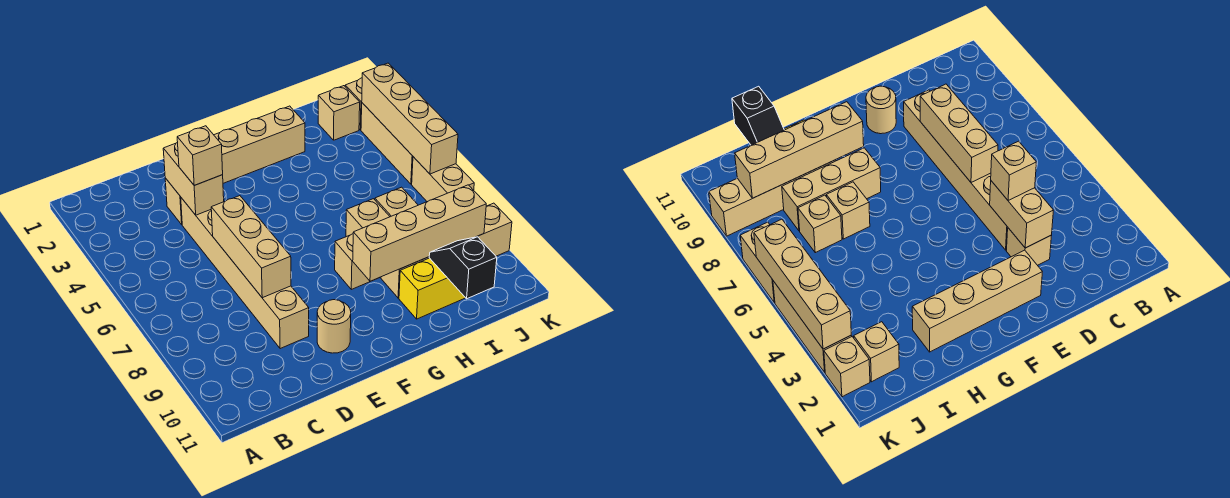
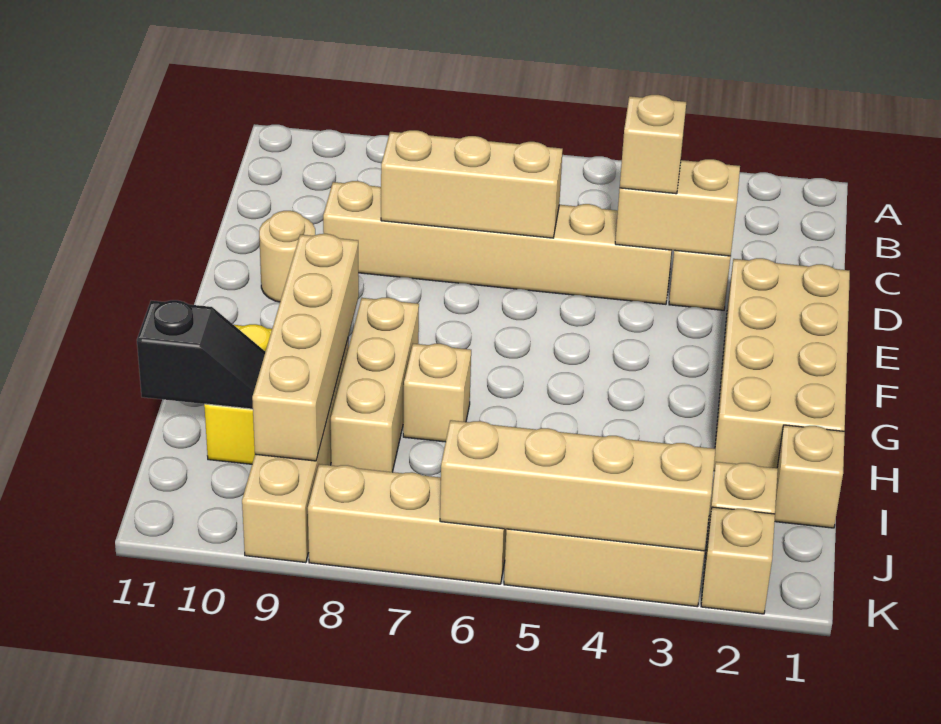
tan brick E2:H2 level 1 -> tan brick E1:H2 level 1
tan brick I7 level 1 -> tan brick I1 level 1
tan brick K6:K7 level 1 -> tan brick K6:K8 level 1

